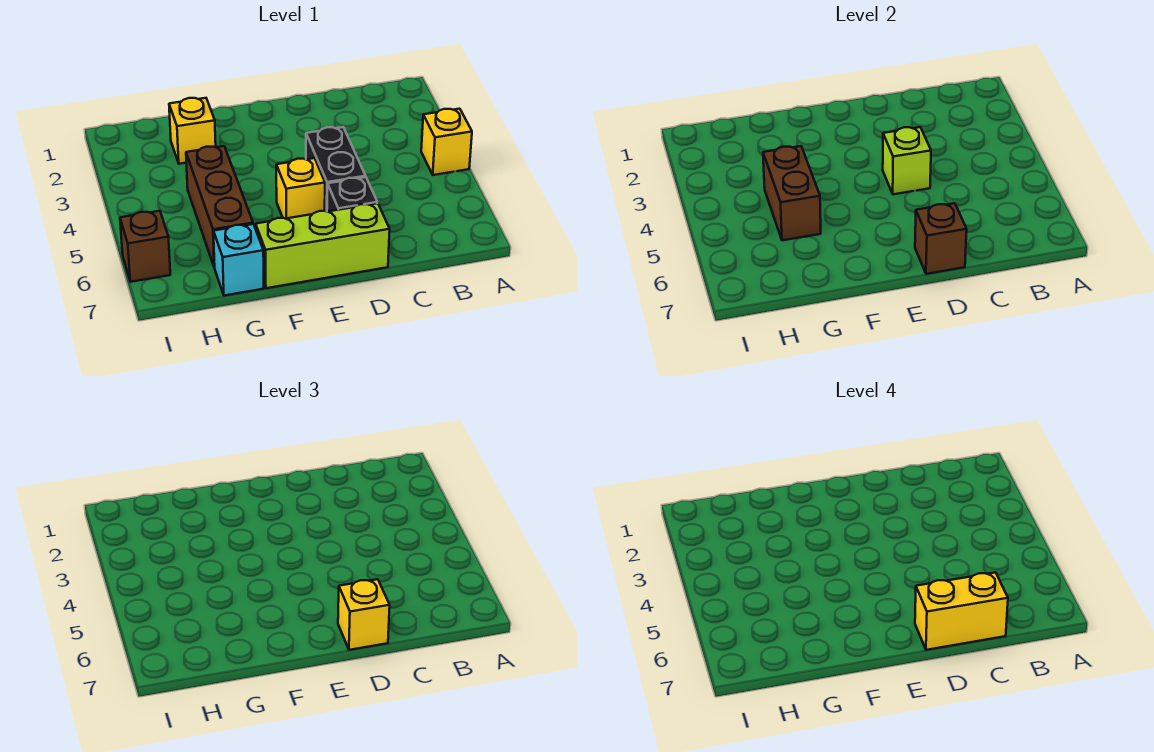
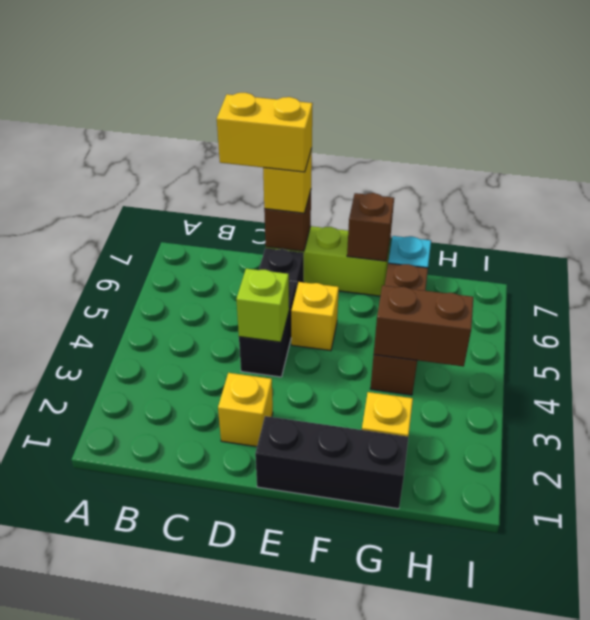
yellow brick A4 level 1 -> yellow brick D2 level 1
none -> black brick E1:G1 level 1
brown brick G4:G5 level 2 -> brown brick G4:H4 level 2
brown brick I6 level 1 -> brown brick F7 level 2

